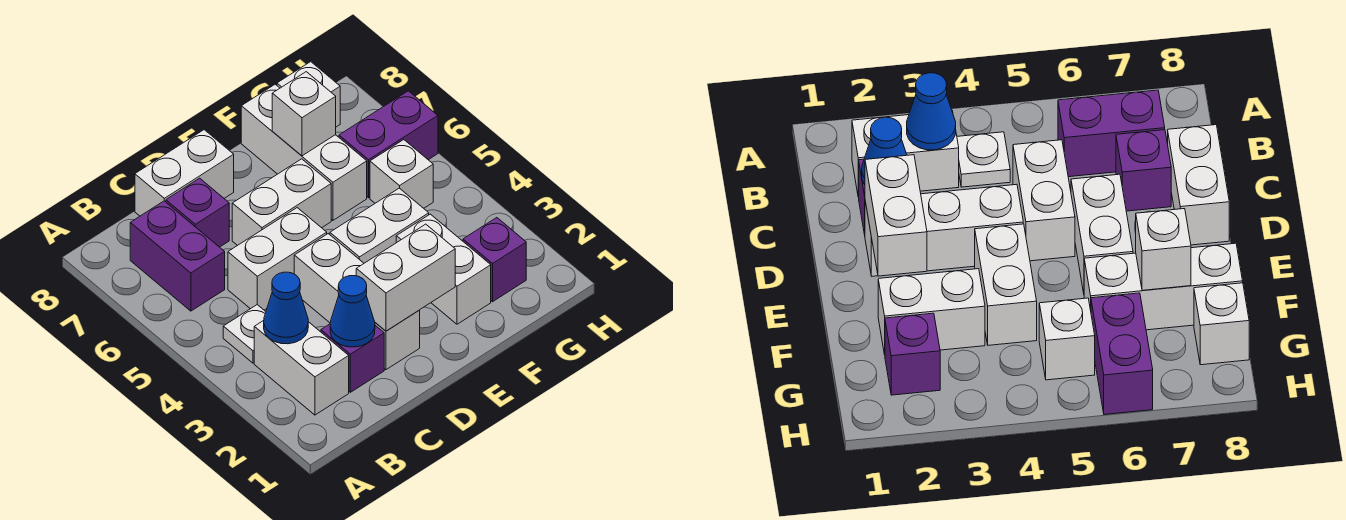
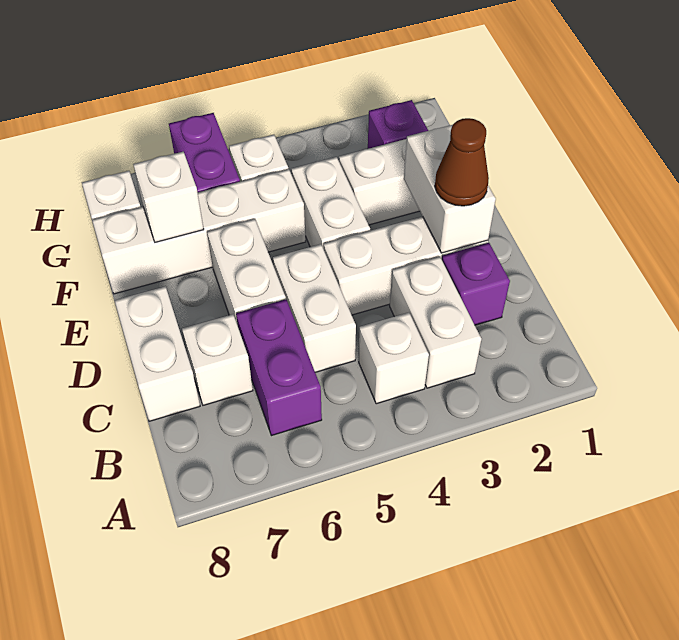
white brick B2:B3 level 1 -> white brick B3:C3 level 1
blue cone B3 level 2 -> none
white plate B4 level 1 -> white brick B4 level 1
purple brick B6:B7 level 1 -> purple brick B6:C6 level 1
blue cone C2 level 2 -> none
purple brick C7 level 1 -> white brick C7 level 1
none -> brown cone D2 level 3
white brick F6:F8 level 1 -> white brick F5:F8 level 1

